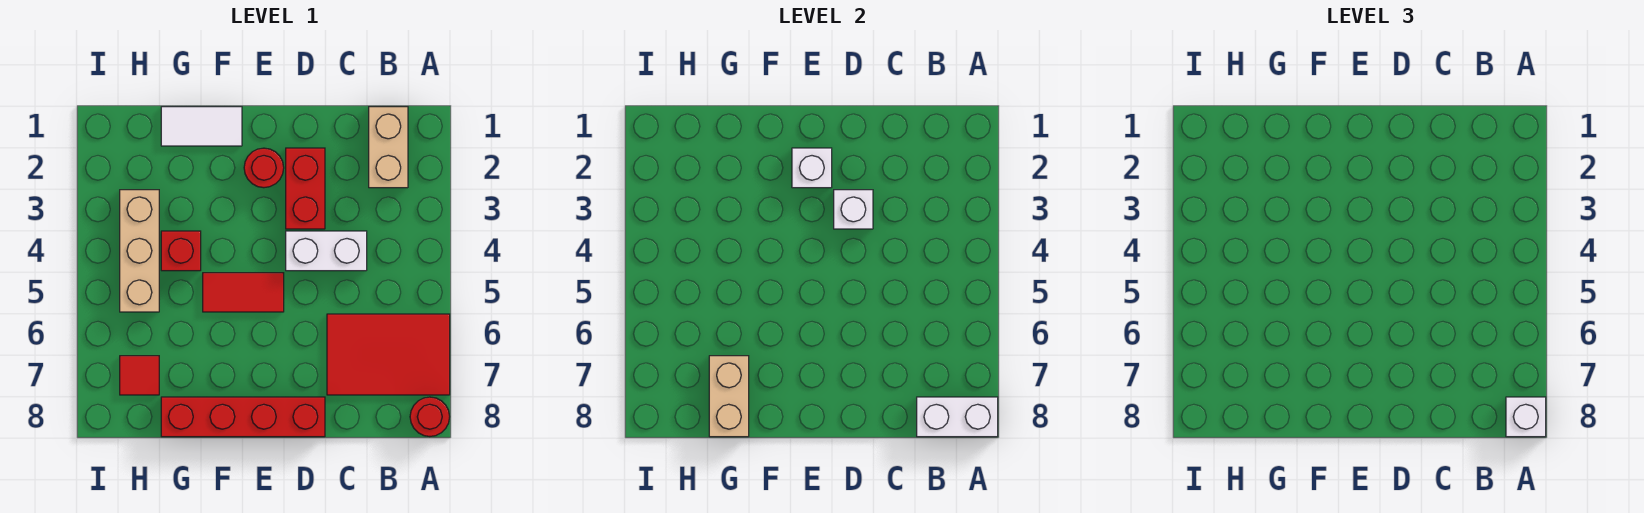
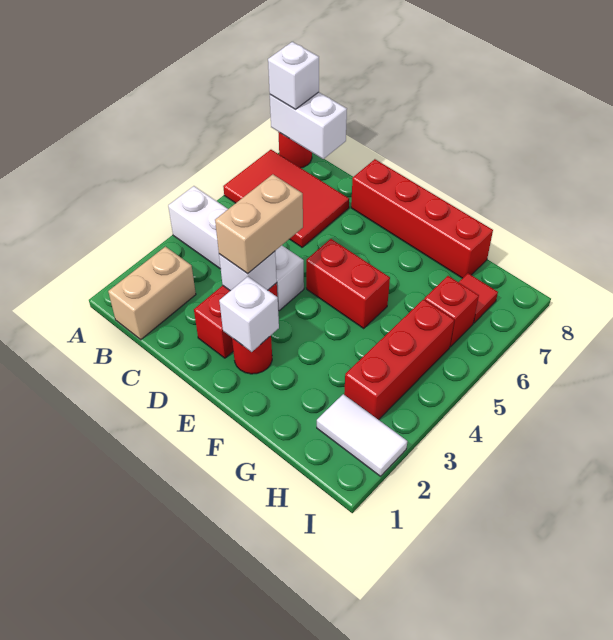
white brick C4:D4 level 1 -> white brick A4:D4 level 1
red tile E5:F5 level 1 -> red brick E5:F5 level 1
white tile F1:G1 level 1 -> white tile H2:I2 level 1
red brick G4 level 1 -> red brick H6 level 1
tan brick G7:G8 level 2 -> tan brick D3:D4 level 3
tan brick H3:H5 level 1 -> red brick H3:H5 level 1

